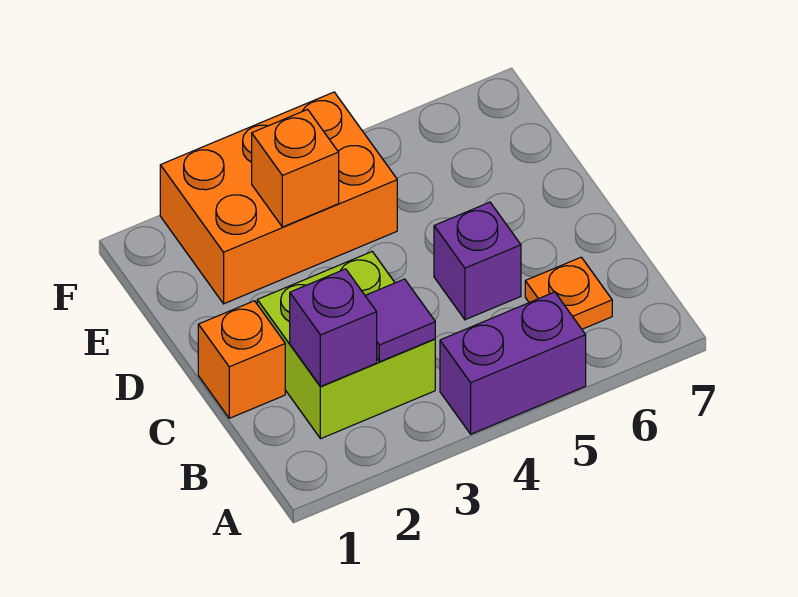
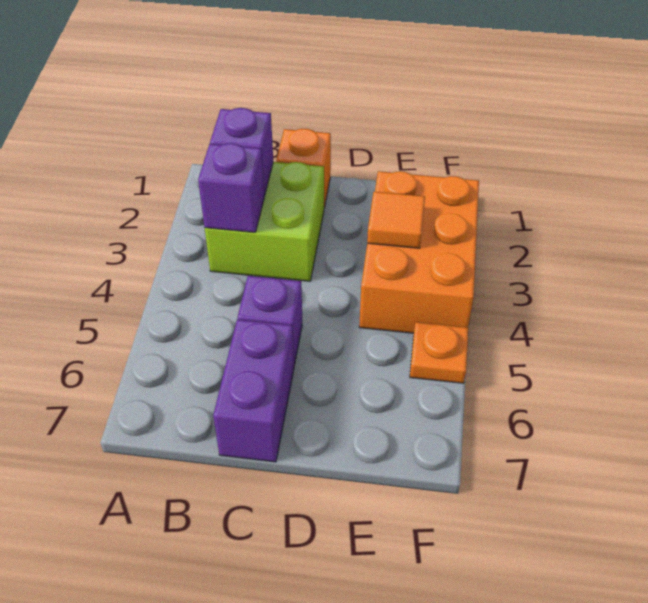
purple brick A4:A5 level 1 -> purple brick C6:C7 level 1
purple tile B3 level 2 -> purple brick B3 level 2
orange plate B6 level 1 -> orange plate F5 level 1
orange brick E3 level 2 -> orange tile E3 level 2

